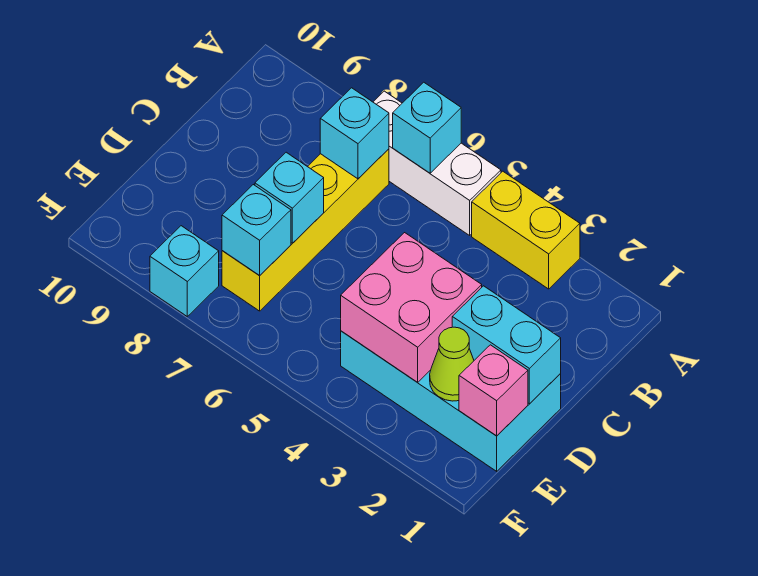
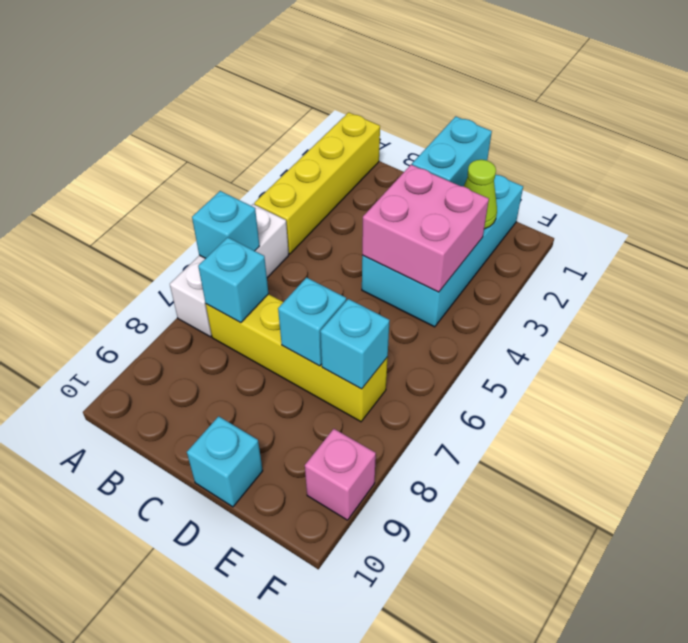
yellow brick A3:A4 level 1 -> yellow brick A1:A4 level 1
pink brick E1 level 2 -> pink brick F9 level 1
cyan brick F8 level 1 -> cyan brick D10 level 1

